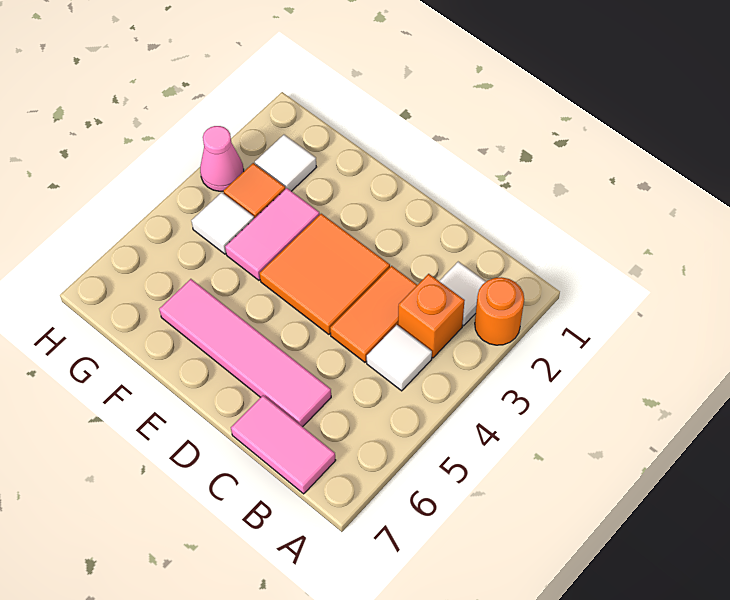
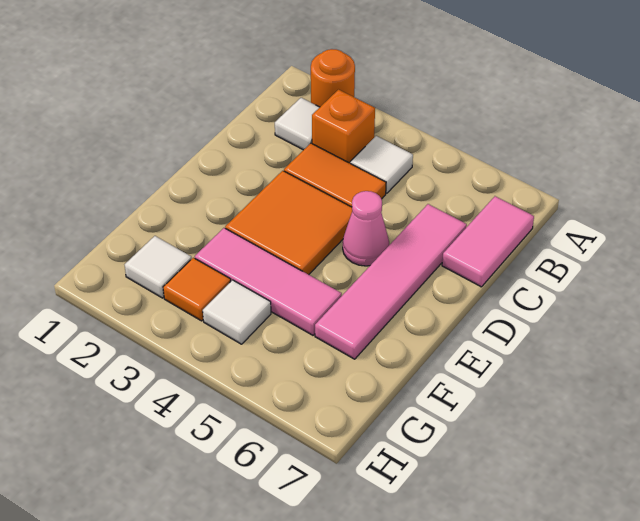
pink tile F3:F4 level 1 -> pink tile F3:F5 level 1
pink cone H3 level 1 -> pink cone D5 level 1

